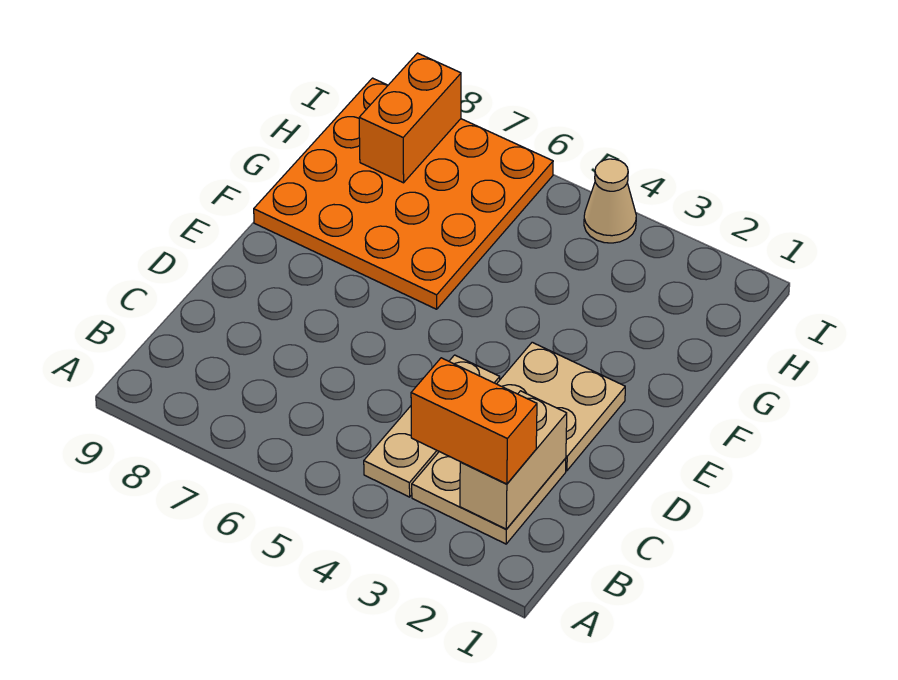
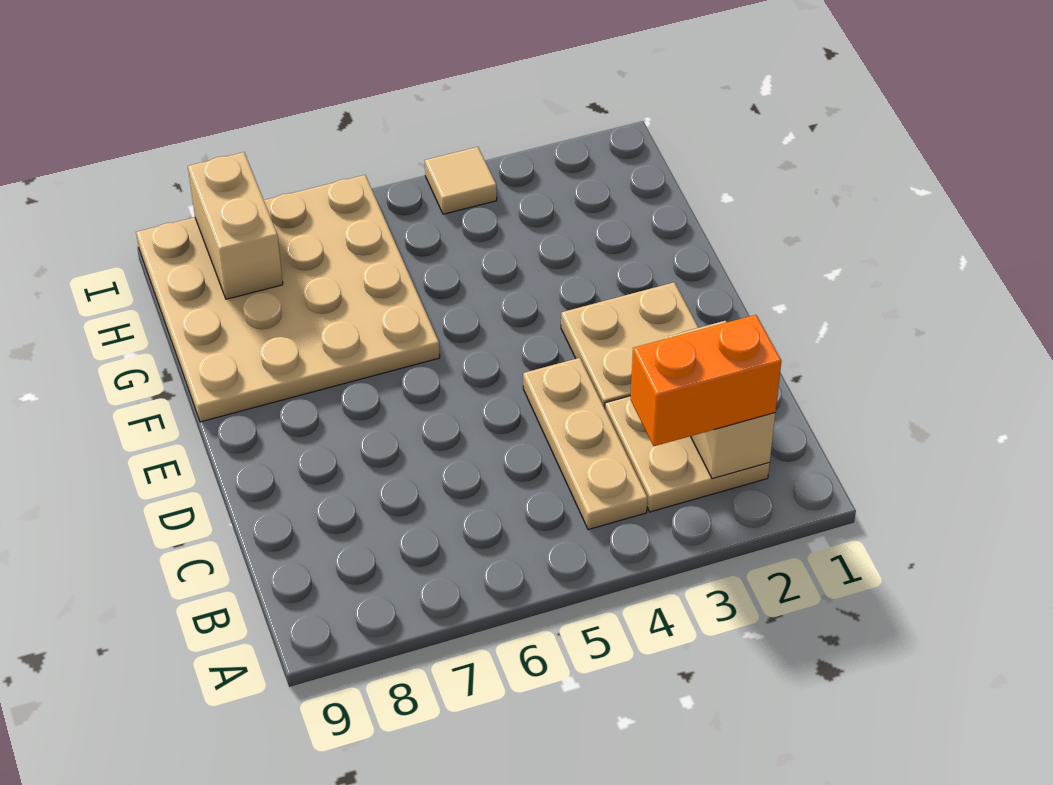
orange plate F6:I9 level 1 -> tan plate F6:I9 level 1
orange brick H8:I8 level 2 -> tan brick H8:I8 level 2
tan cone I4 level 1 -> tan tile I4 level 1

